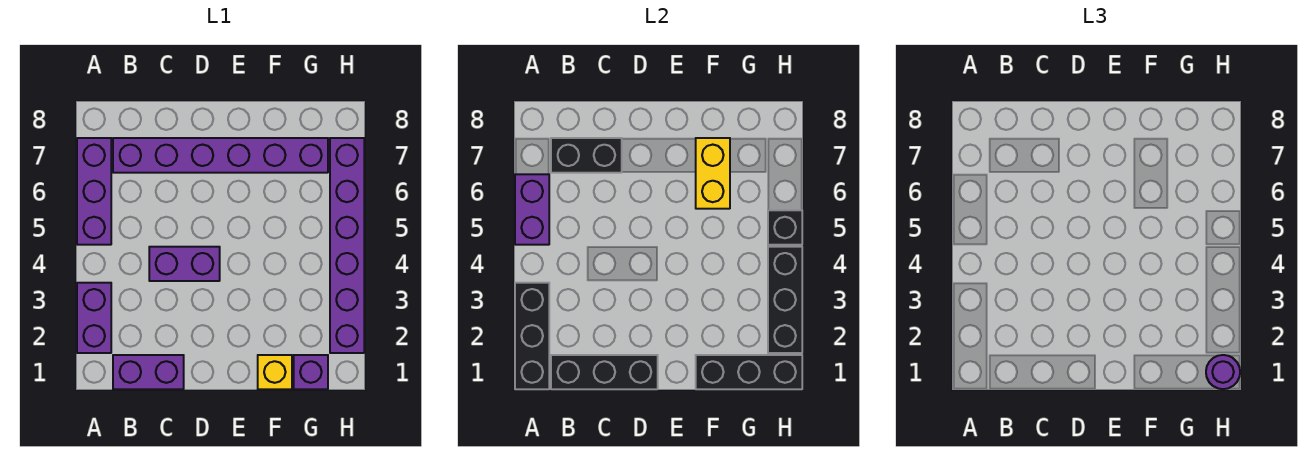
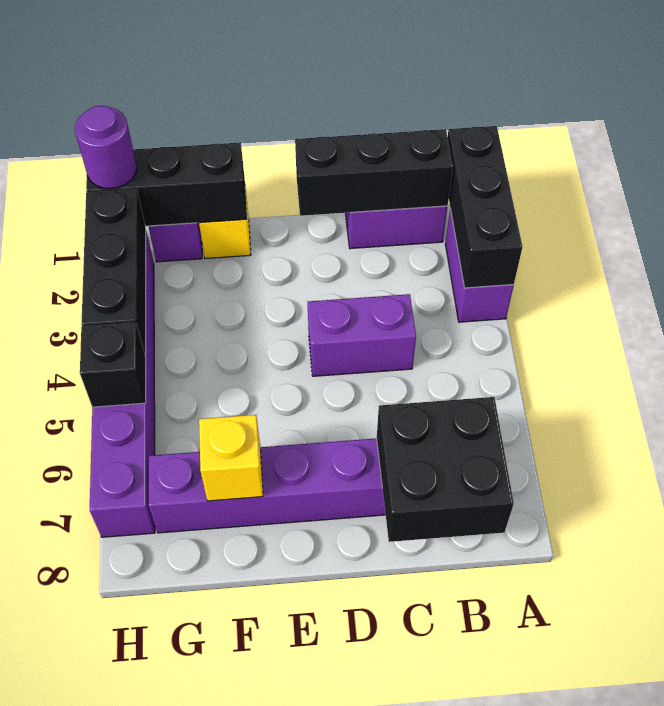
purple brick A5:A7 level 1 -> none
purple brick A5:A6 level 2 -> none
black brick B7:C7 level 2 -> black brick B7:C8 level 2
yellow brick F6:F7 level 2 -> yellow brick F7 level 2

